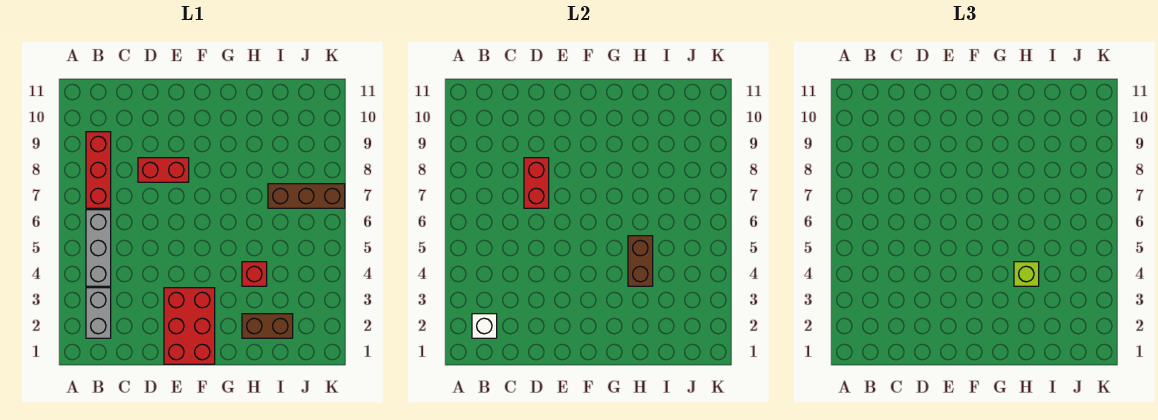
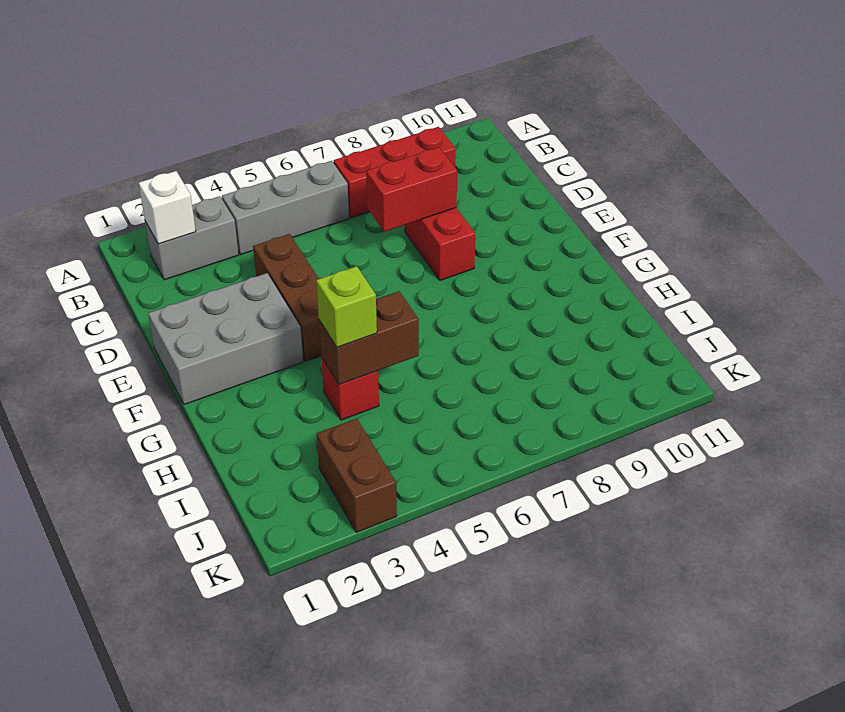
red brick E1:F3 level 1 -> grey brick E1:F3 level 1
brown brick H2:I2 level 1 -> brown brick J3:K3 level 1
brown brick I7:K7 level 1 -> brown brick D4:F4 level 1

